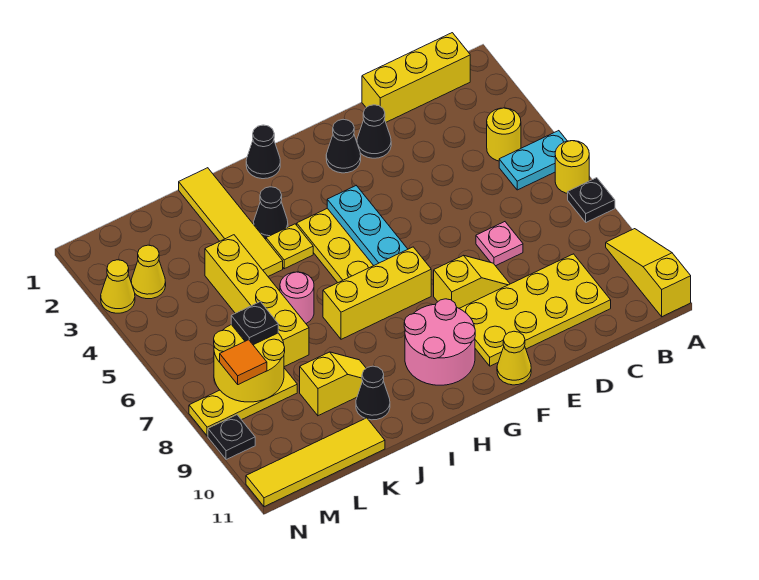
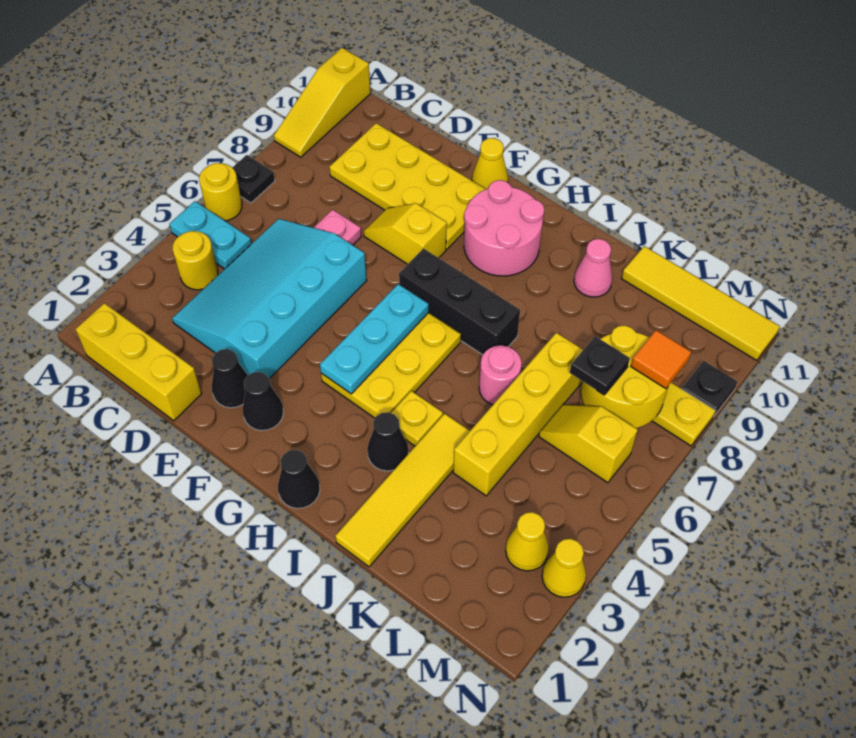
none -> cyan slope C3:E6 level 1 top E
yellow brick G7:I7 level 1 -> black brick G7:I7 level 1
yellow slope J9:K9 level 1 top K -> yellow slope L6:M6 level 1 top M
black cone J10 level 1 -> pink cone J10 level 1

